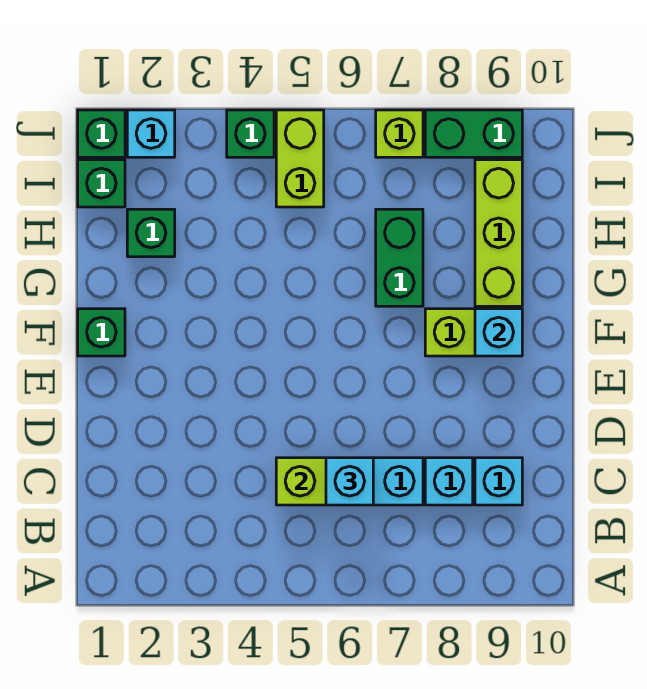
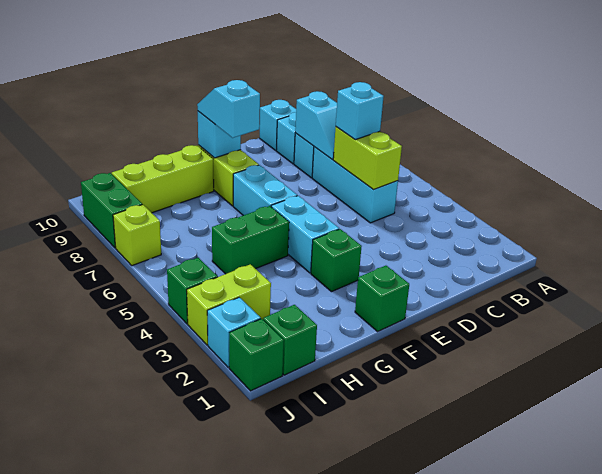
none -> cyan slope C7:C8 level 2 top 8
none -> cyan brick C10 level 1
none -> cyan brick F4:F5 level 1
none -> cyan brick F6:F7 level 1
none -> cyan slope F8:F9 level 3 top 8
green brick G7:H7 level 1 -> green brick G5:H5 level 1
green brick H2 level 1 -> green brick F3 level 1
lime brick I5:J5 level 1 -> lime brick I3:J3 level 1

